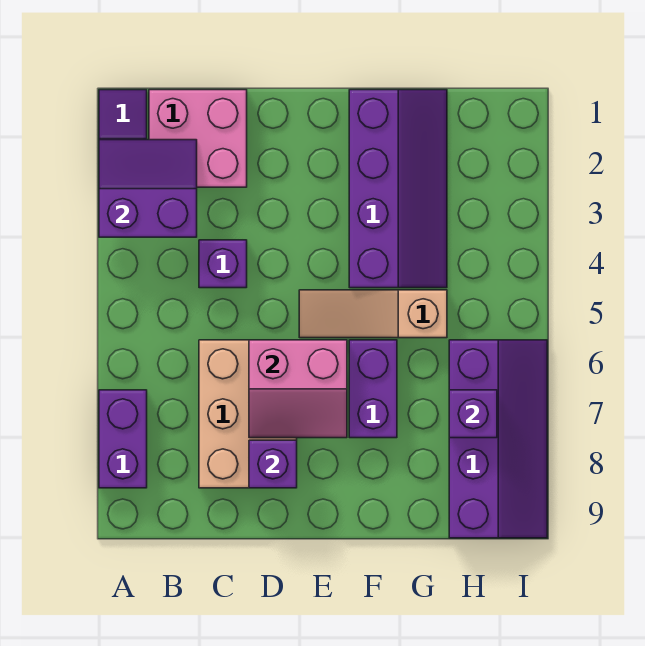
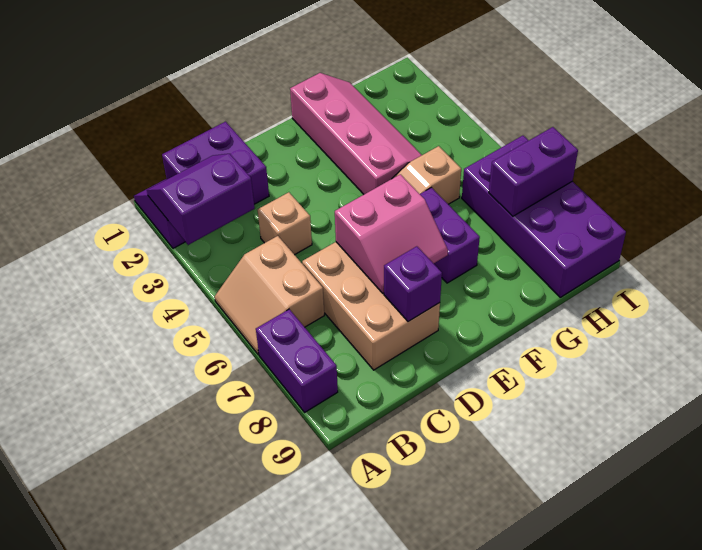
none -> tan slope A5:B6 level 1 top B
pink brick B1:C2 level 1 -> purple brick B1:C2 level 1
purple brick C4 level 1 -> tan brick C4 level 1
purple slope F1:G4 level 1 top F -> pink slope F1:G4 level 1 top F
purple slope H6:I9 level 1 top H -> purple brick H6:I9 level 1
purple brick H7 level 2 -> purple brick H7:I7 level 2

